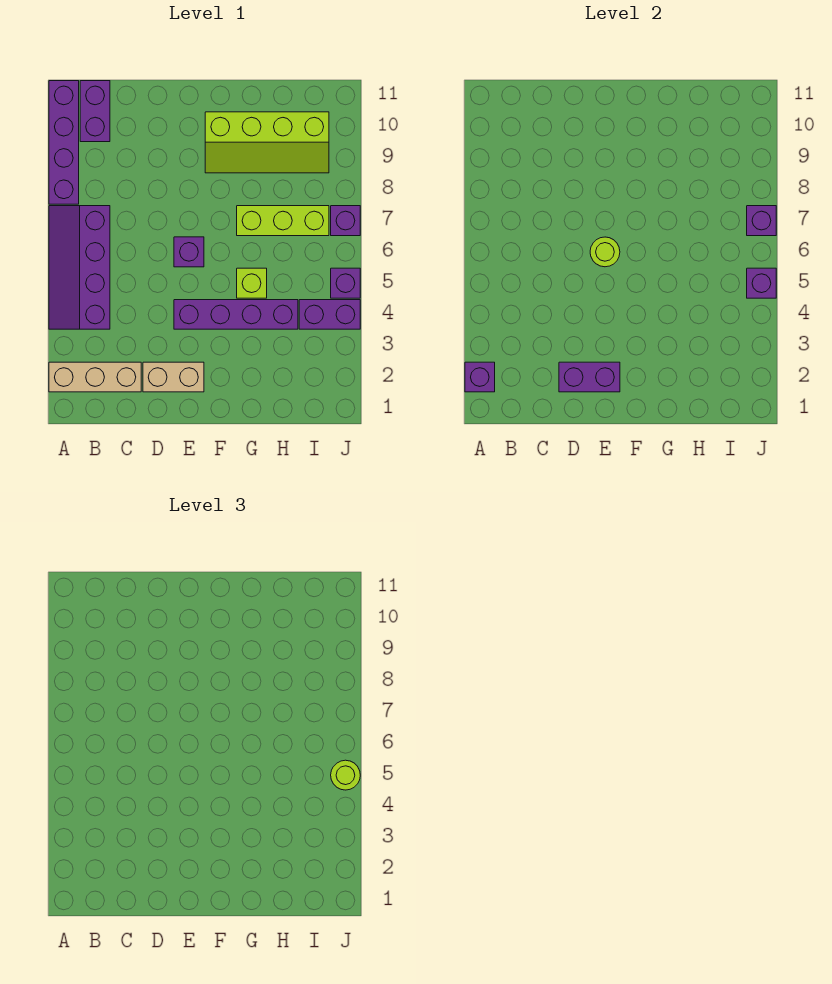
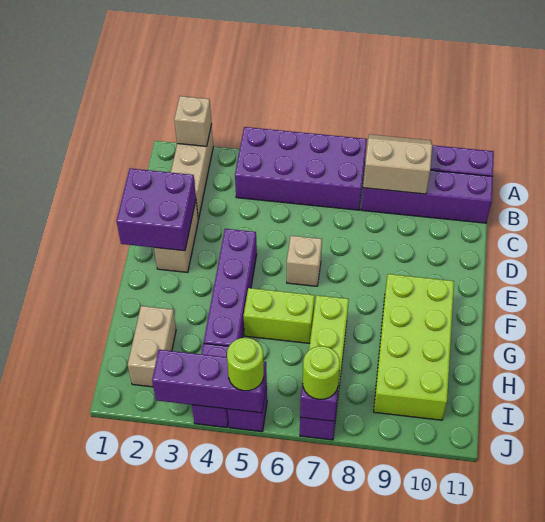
purple brick A2 level 2 -> tan brick A2 level 2
purple slope A4:B7 level 1 top B -> purple brick A4:B7 level 1
none -> tan slope A8:B9 level 2 top B
purple brick B10:B11 level 1 -> purple brick B8:B11 level 1
purple brick D2:E2 level 2 -> purple brick D1:E2 level 2
purple brick E6 level 1 -> tan brick E6 level 1
lime round brick E6 level 2 -> lime round brick J7 level 3
lime slope F9:I10 level 1 top 10 -> lime brick F9:I10 level 1
lime brick G5 level 1 -> lime brick G5:G6 level 1
none -> tan brick H2:I2 level 1
purple brick J5 level 2 -> purple brick J3:J5 level 2

